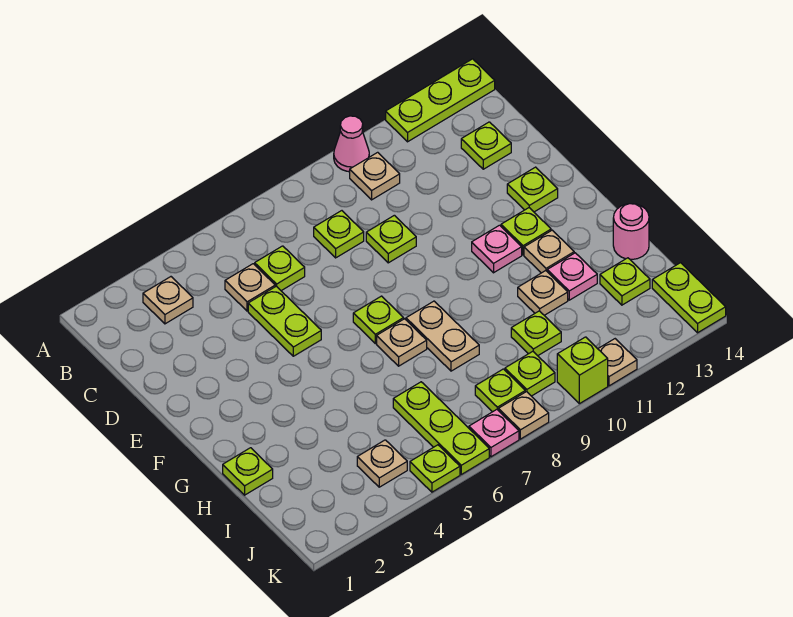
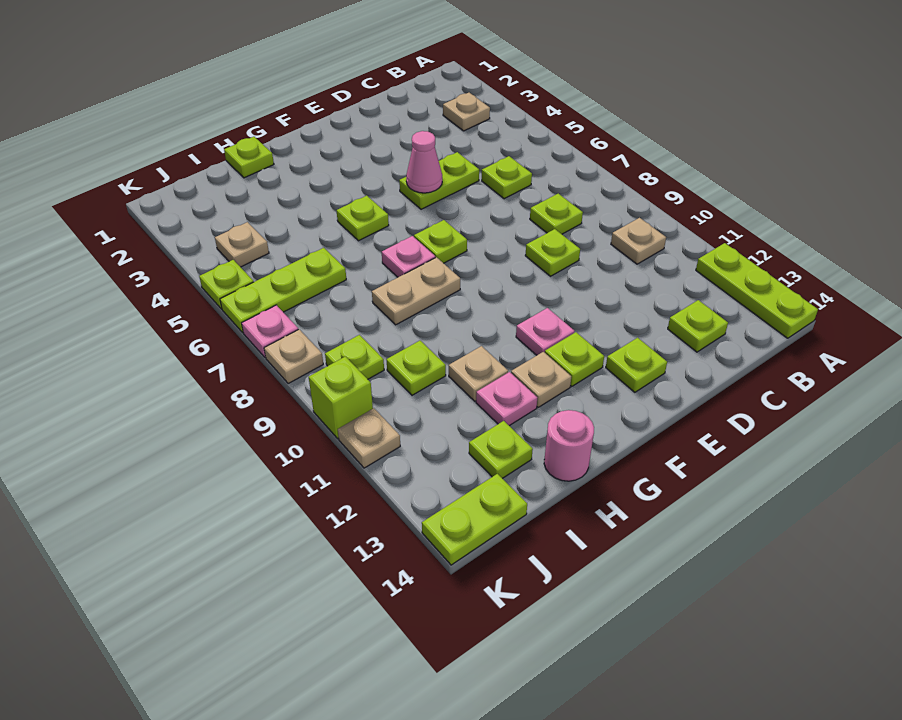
pink cone A10 level 1 -> pink cone E5 level 2
tan plate C5 level 1 -> none
tan plate G7 level 1 -> pink plate G7 level 1
lime plate J8 level 1 -> lime plate G5 level 1

